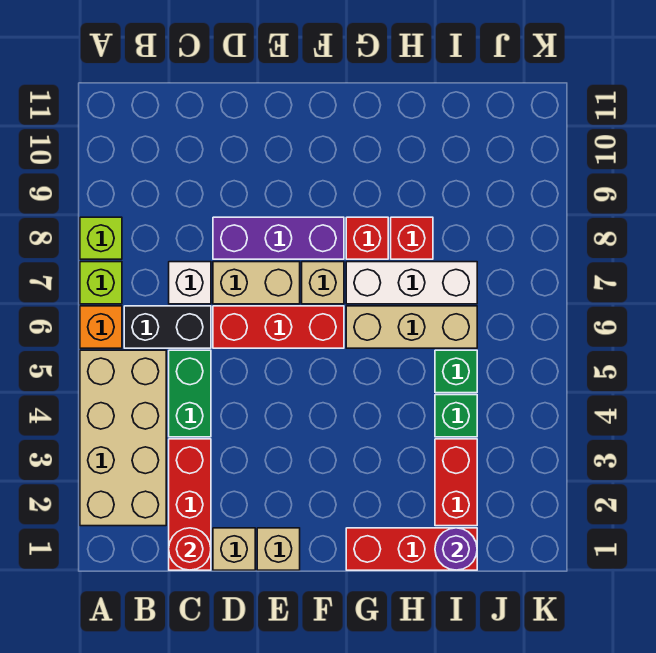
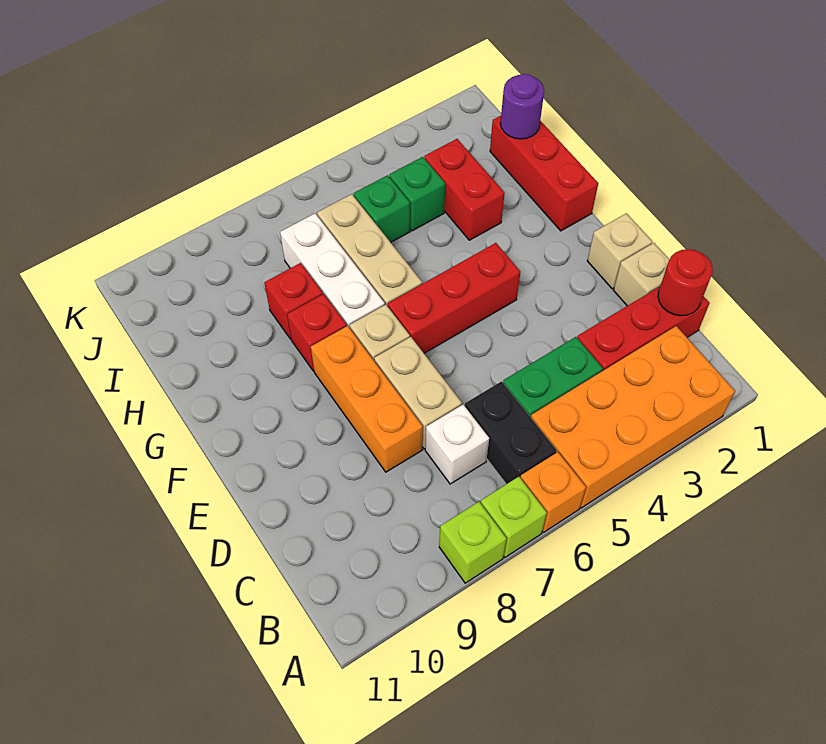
tan brick A2:B5 level 1 -> orange brick A2:B5 level 1
red brick D6:F6 level 1 -> red brick F4:F6 level 1
purple brick D8:F8 level 1 -> orange brick D8:F8 level 1
red brick I2:I3 level 1 -> red brick H3:I3 level 1

